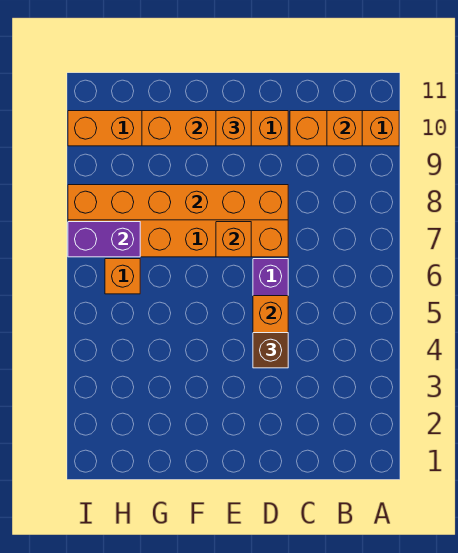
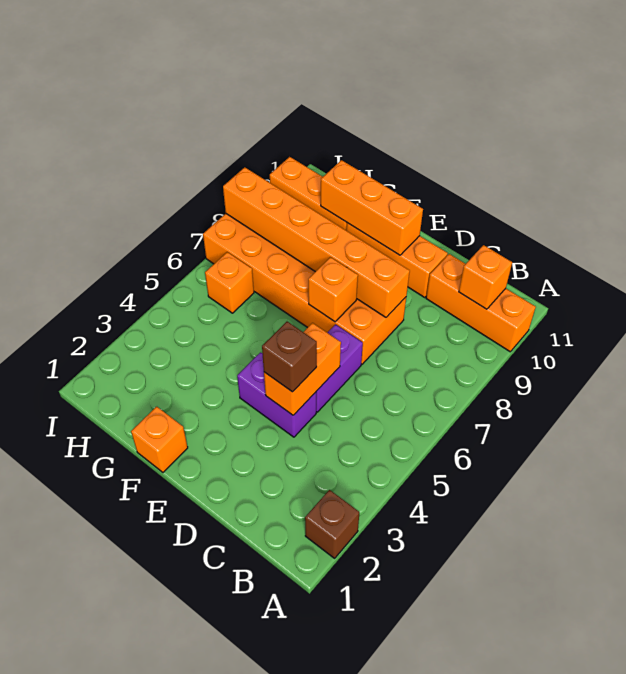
none -> brown brick A2 level 1
orange brick E10 level 3 -> orange brick F1 level 1
purple brick H7:I7 level 2 -> purple brick D4:E4 level 1

